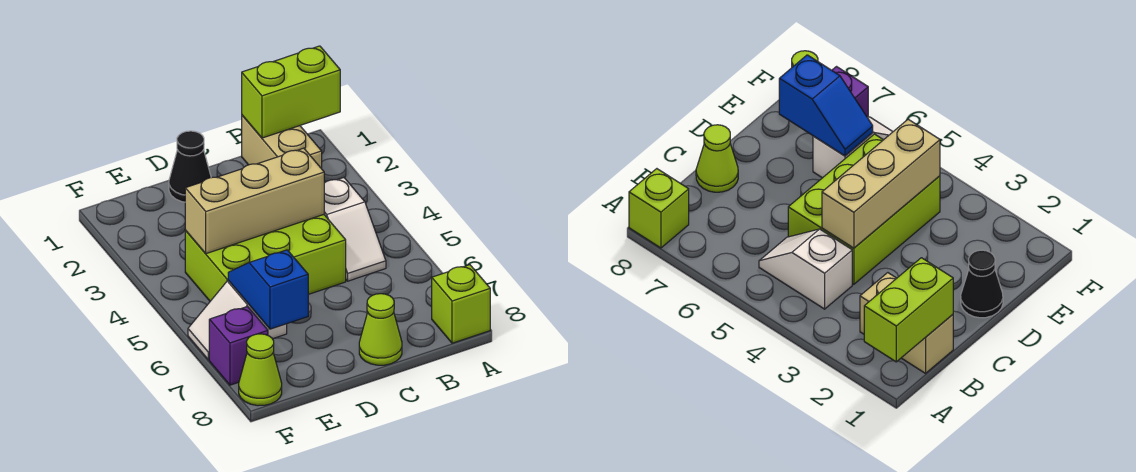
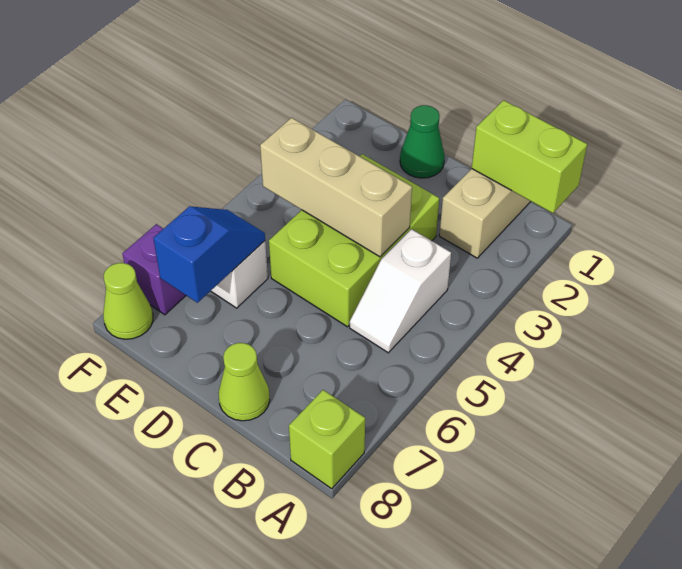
lime brick C4:E5 level 1 -> lime brick C3:D5 level 1
black cone D1 level 1 -> green cone D1 level 1

